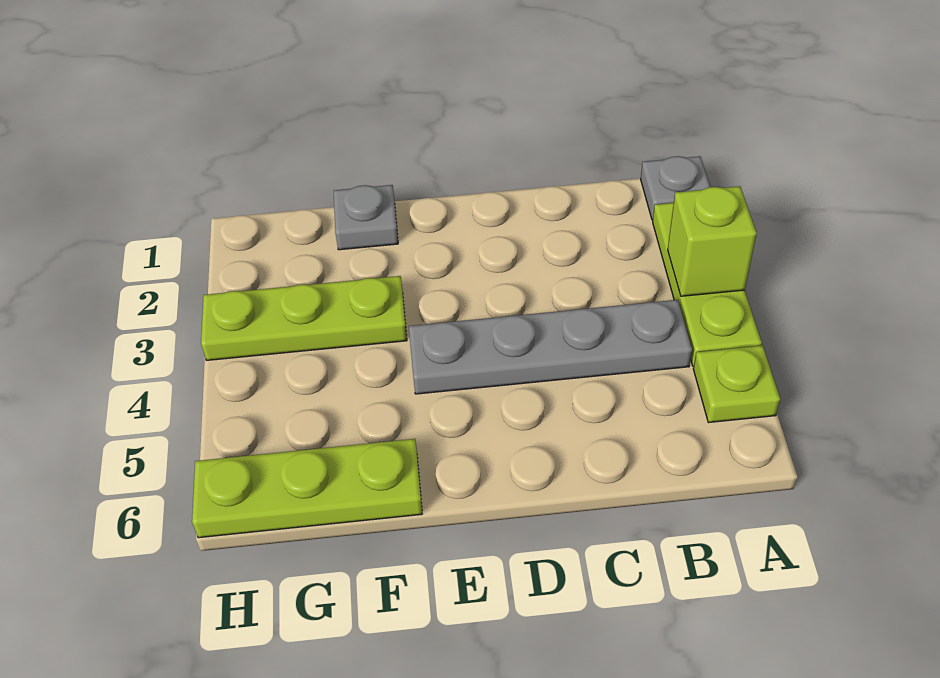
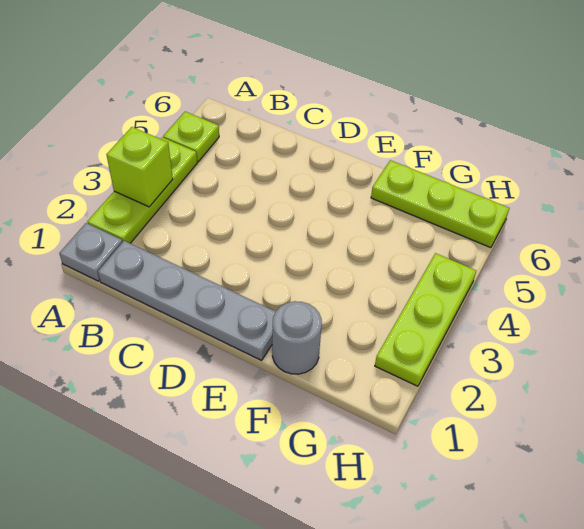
grey plate B4:E4 level 1 -> grey plate B1:E1 level 1
grey plate F1 level 1 -> grey round brick F1 level 1
lime plate F3:H3 level 1 -> lime plate H2:H4 level 1

